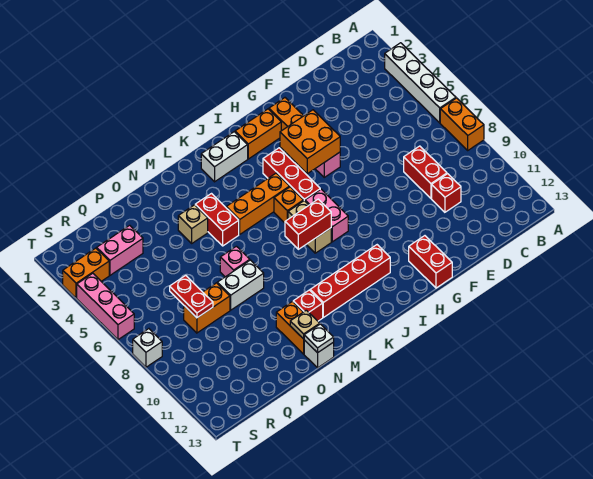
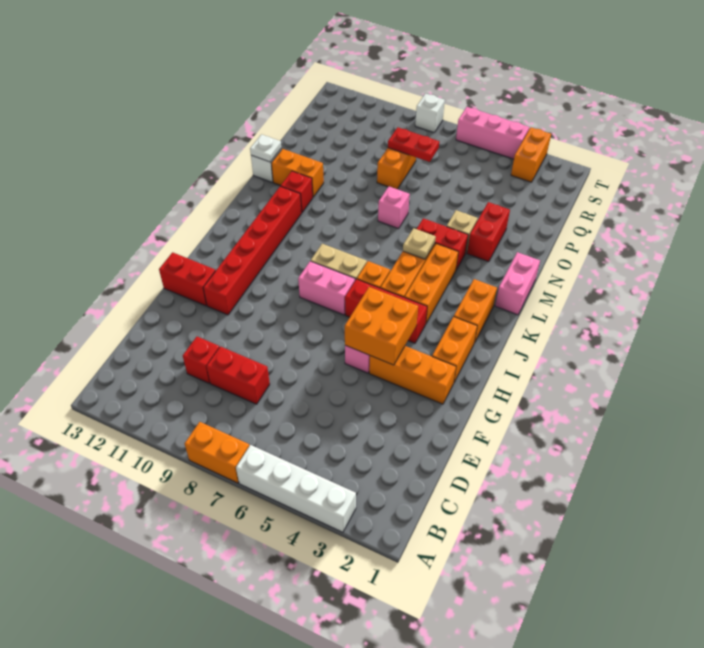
red brick I11:L11 level 1 -> red brick G11:L11 level 1
white brick J2:K2 level 1 -> orange brick J2:K2 level 1
none -> orange brick J4:L4 level 1
red brick J8:K8 level 2 -> red brick N3:O3 level 1
white brick N8:O8 level 1 -> none
tan plate N12 level 2 -> tan plate L5 level 2
pink brick Q3:R3 level 1 -> pink brick L1:M1 level 1

